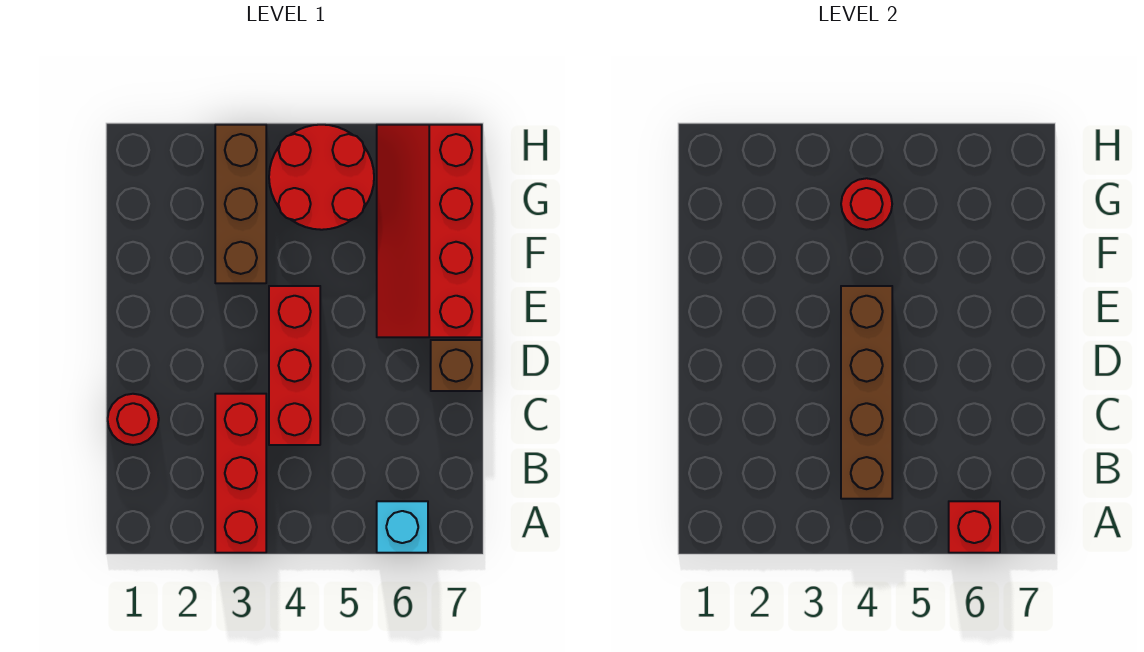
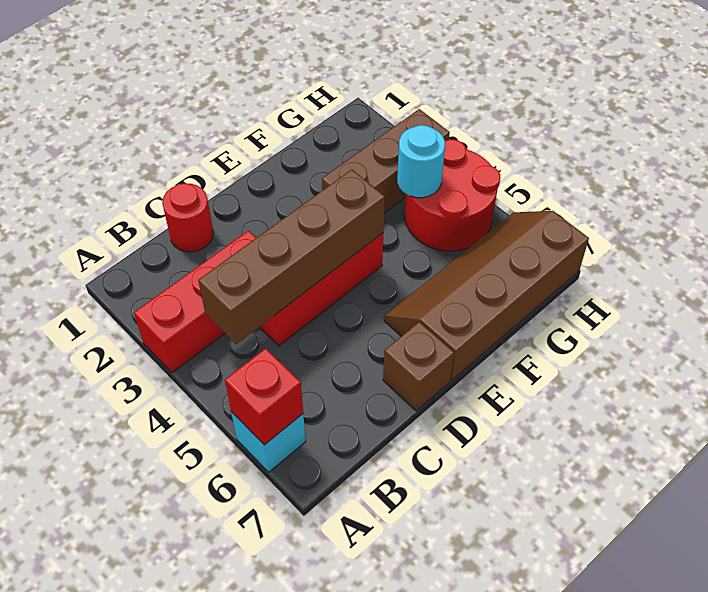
red slope E6:H7 level 1 top 7 -> brown slope E6:H7 level 1 top 7
red round brick G4 level 2 -> cyan round brick G4 level 2

